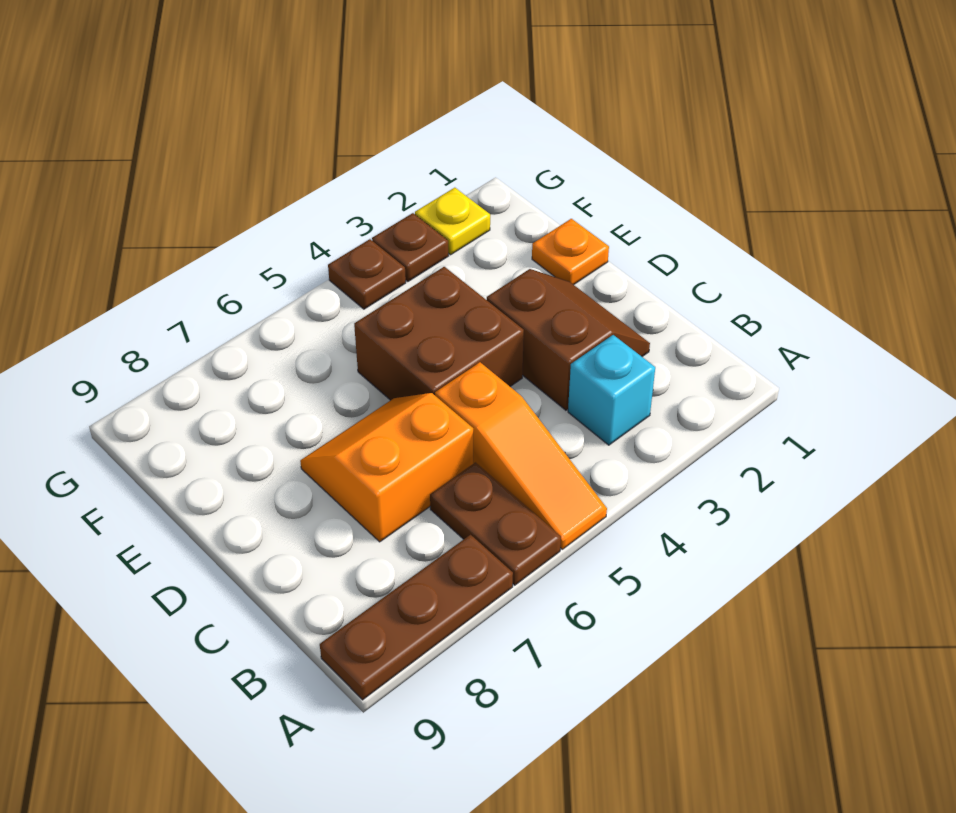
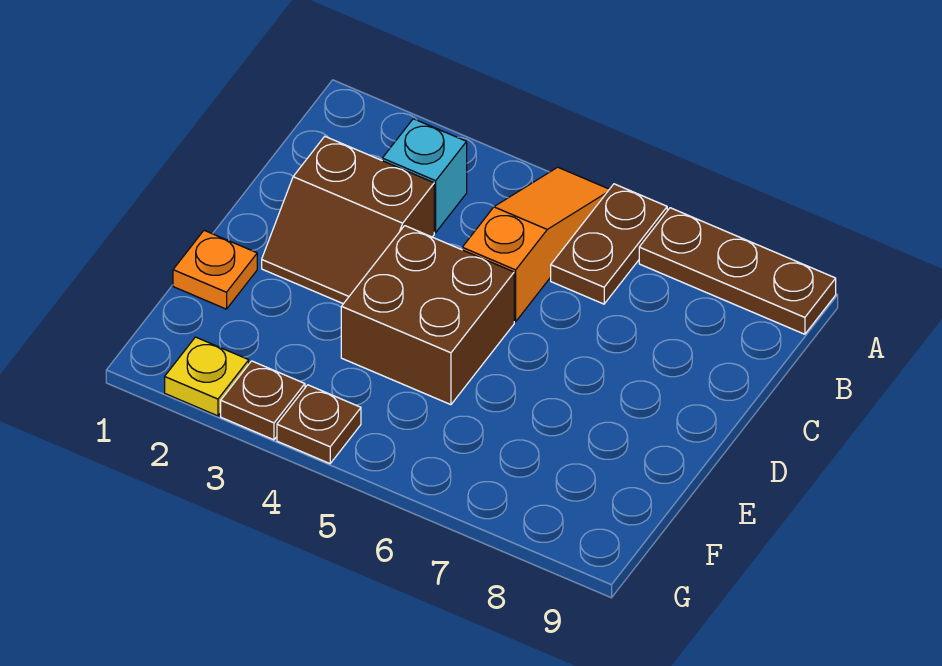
brown slope C2:D3 level 1 top 3 -> brown slope C2:D3 level 1 top C
orange slope C6:D7 level 1 top C -> none

